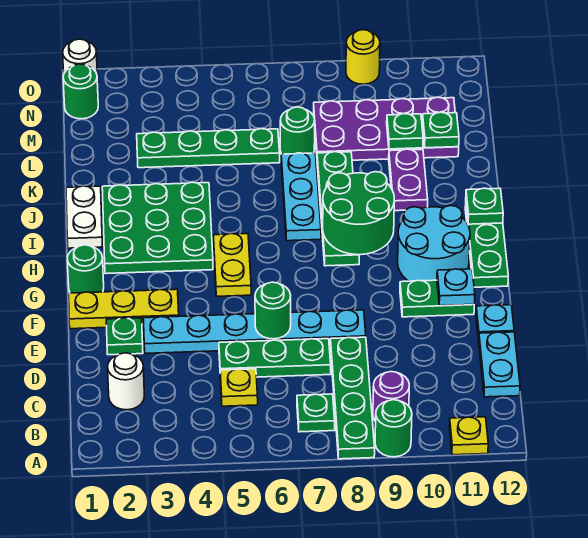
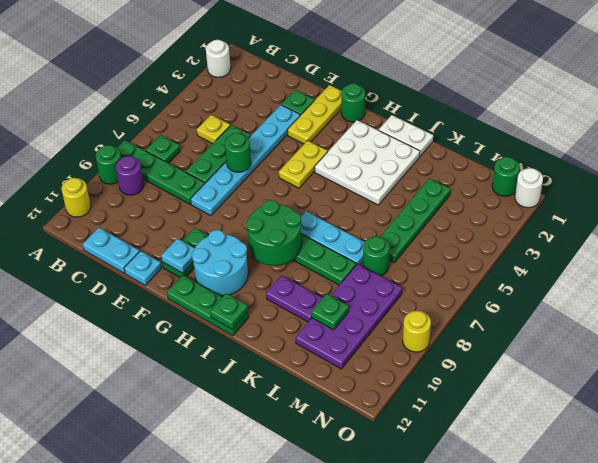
yellow plate A11 level 1 -> yellow round brick A11 level 1
white round brick C2 level 1 -> white round brick A2 level 1
yellow plate G5:H5 level 1 -> yellow plate G4:G5 level 1
green plate H2:J4 level 1 -> white plate H2:J4 level 1
green plate L11 level 2 -> none

